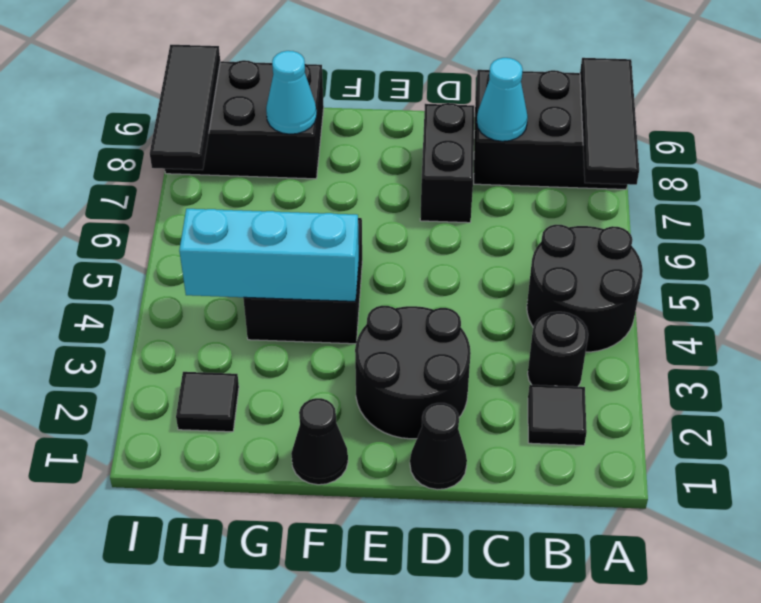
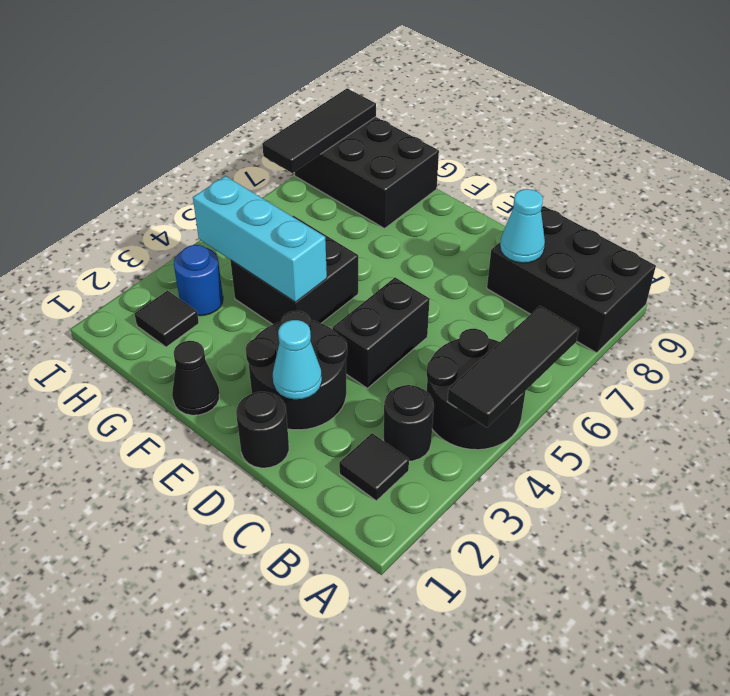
black tile A7:A9 level 2 -> black tile A4:A6 level 2
black cone D1 level 1 -> black round brick D1 level 1
black brick D7:D8 level 1 -> black brick D4:D5 level 1
cyan cone G8 level 2 -> cyan cone D2 level 2
none -> blue round brick H3 level 1

